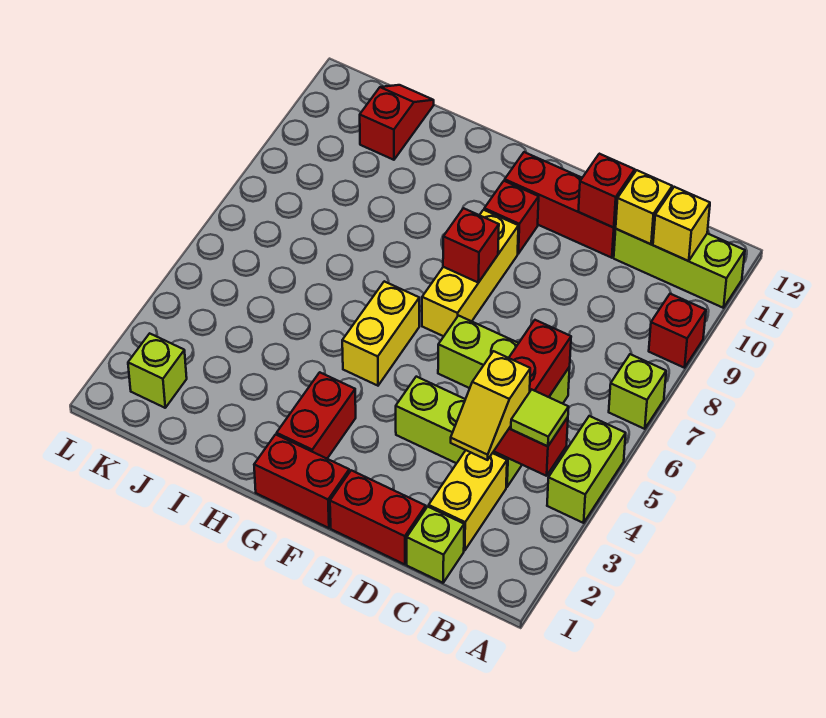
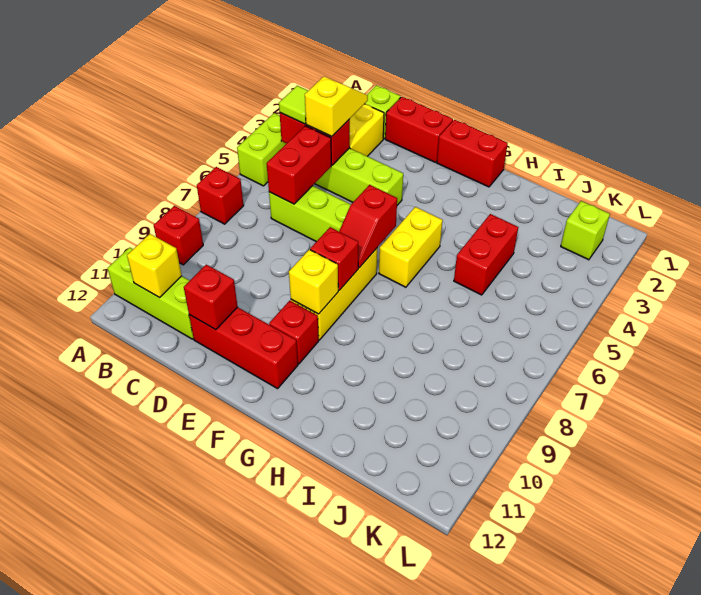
lime brick A7 level 1 -> red brick A7 level 1
yellow brick C11 level 2 -> yellow brick F9 level 2
red brick G2:G3 level 1 -> red brick I4:I5 level 1
red slope J11:J12 level 1 top 11 -> red slope F6:F7 level 2 top 6

